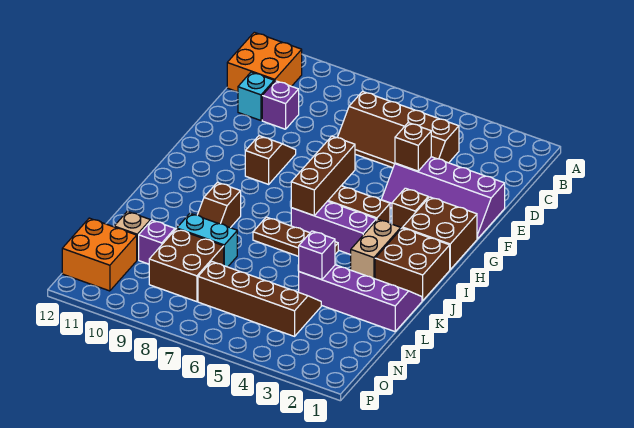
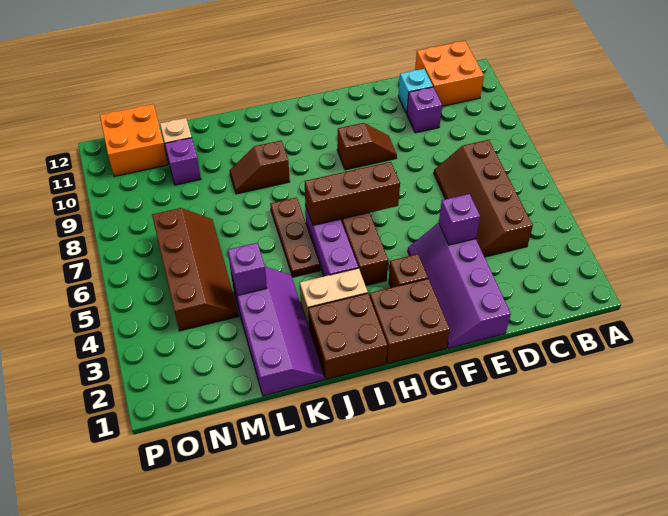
brown brick E4 level 2 -> purple brick E4 level 2
cyan brick L8:L9 level 1 -> none
brown brick M8:N9 level 1 -> none

